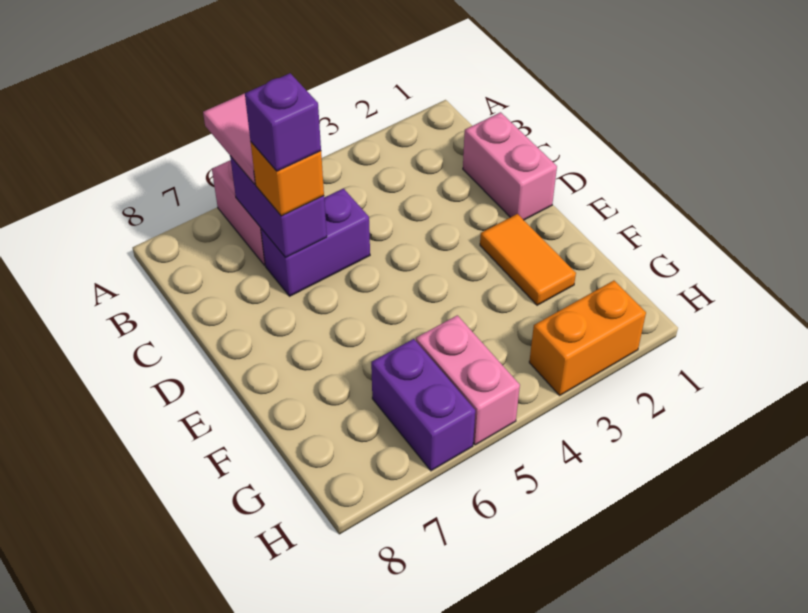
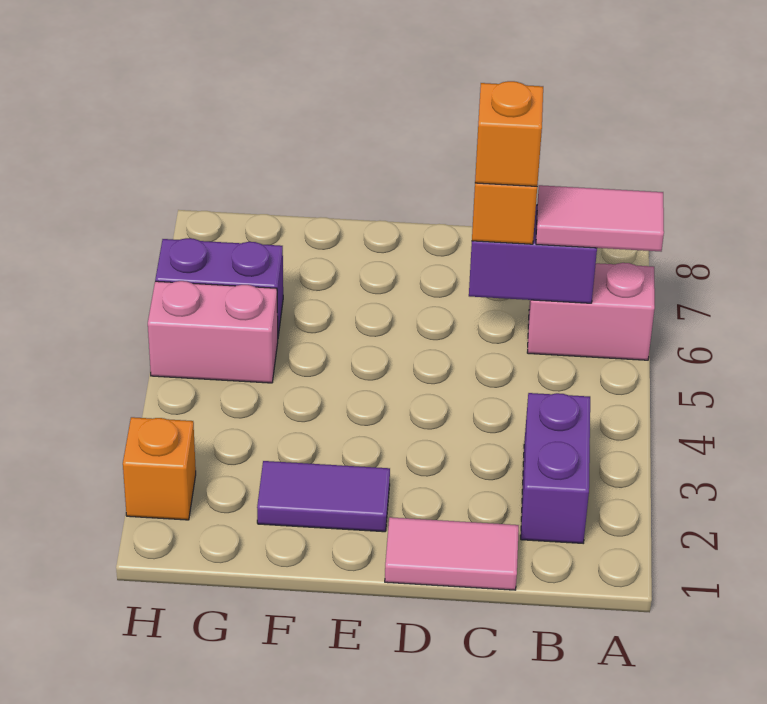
pink brick C1:D1 level 1 -> pink tile C1:D1 level 1
purple brick C5:C6 level 1 -> purple brick B2:B3 level 1
purple brick C6 level 4 -> orange brick C6 level 4
orange tile E2:F2 level 1 -> purple tile E2:F2 level 1
orange brick H2:H3 level 1 -> orange brick H2 level 1

